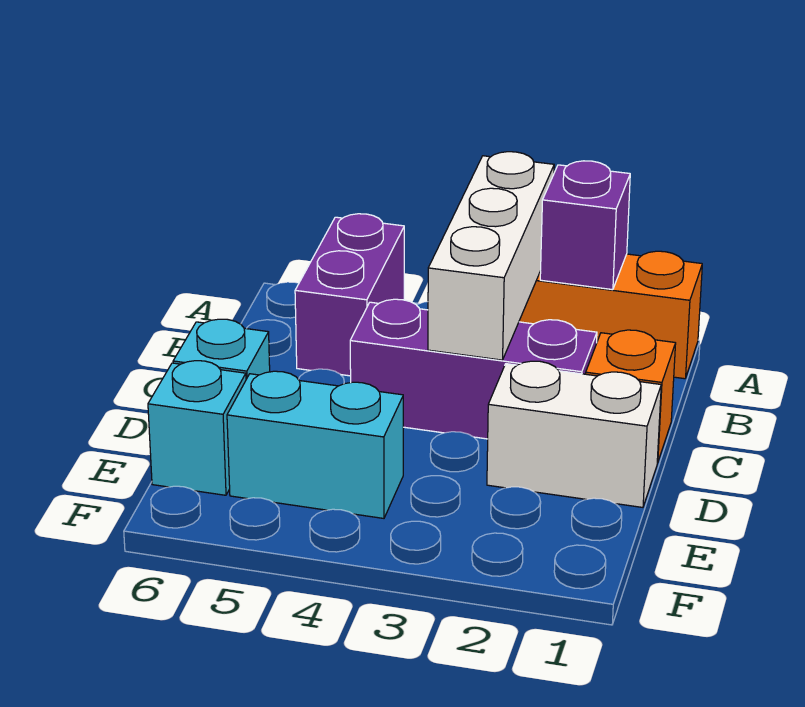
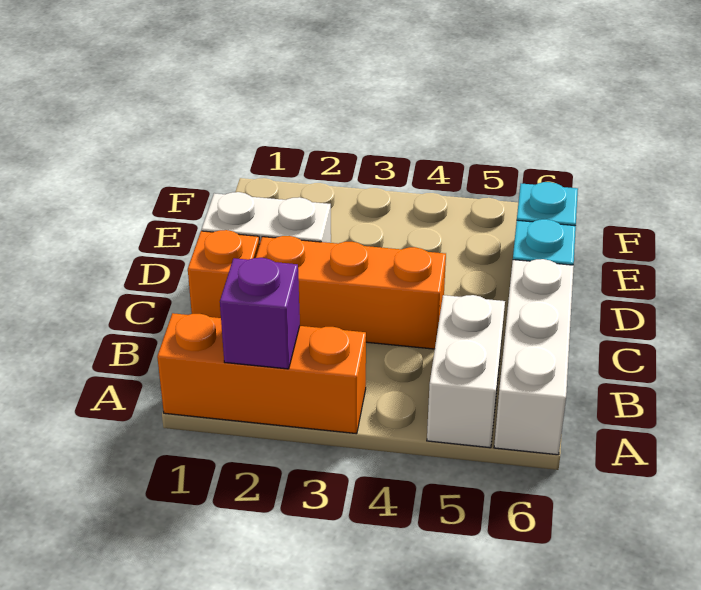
white brick A3:C3 level 2 -> white brick A6:C6 level 1
purple brick A5:B5 level 1 -> white brick A5:B5 level 1
purple brick C2:C4 level 1 -> orange brick C2:C4 level 1
cyan brick E4:E5 level 1 -> none

